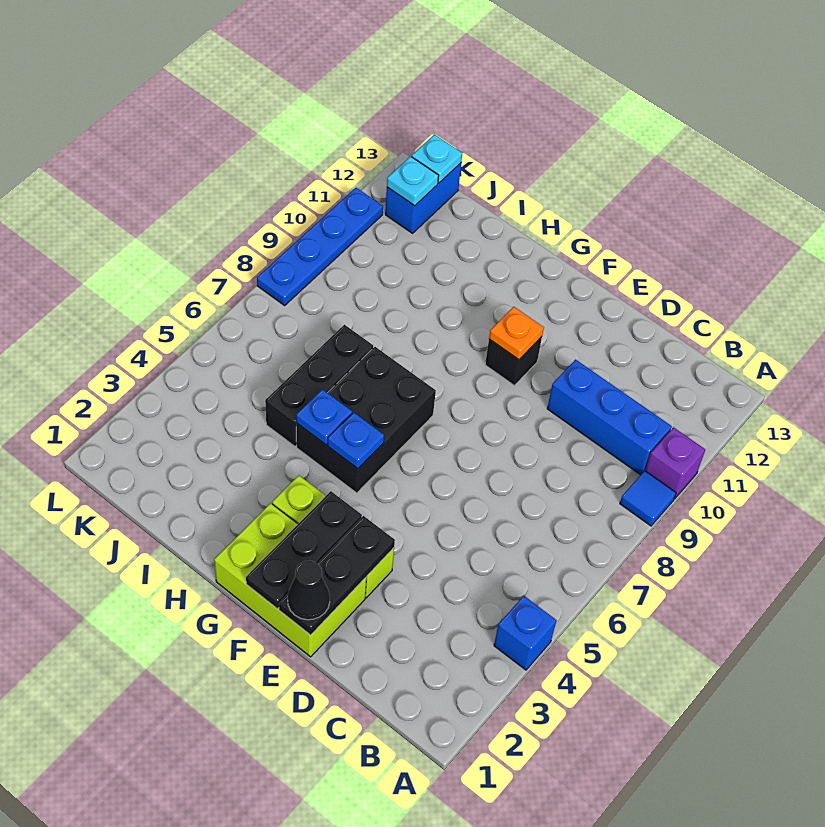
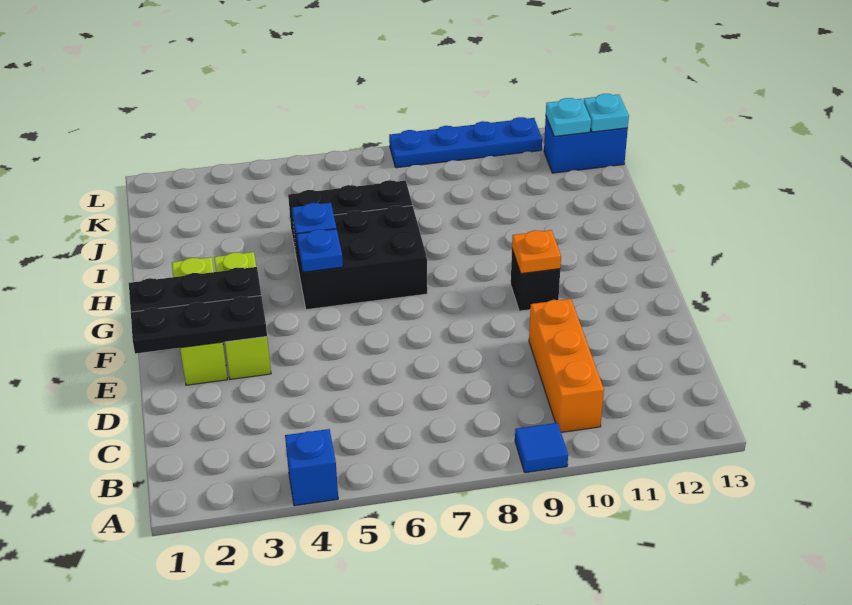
purple brick A10 level 1 -> none
blue brick B10:D10 level 1 -> orange brick B10:D10 level 1
lime brick E1:G2 level 1 -> lime brick E2:G2 level 1
black cone E1 level 3 -> none

